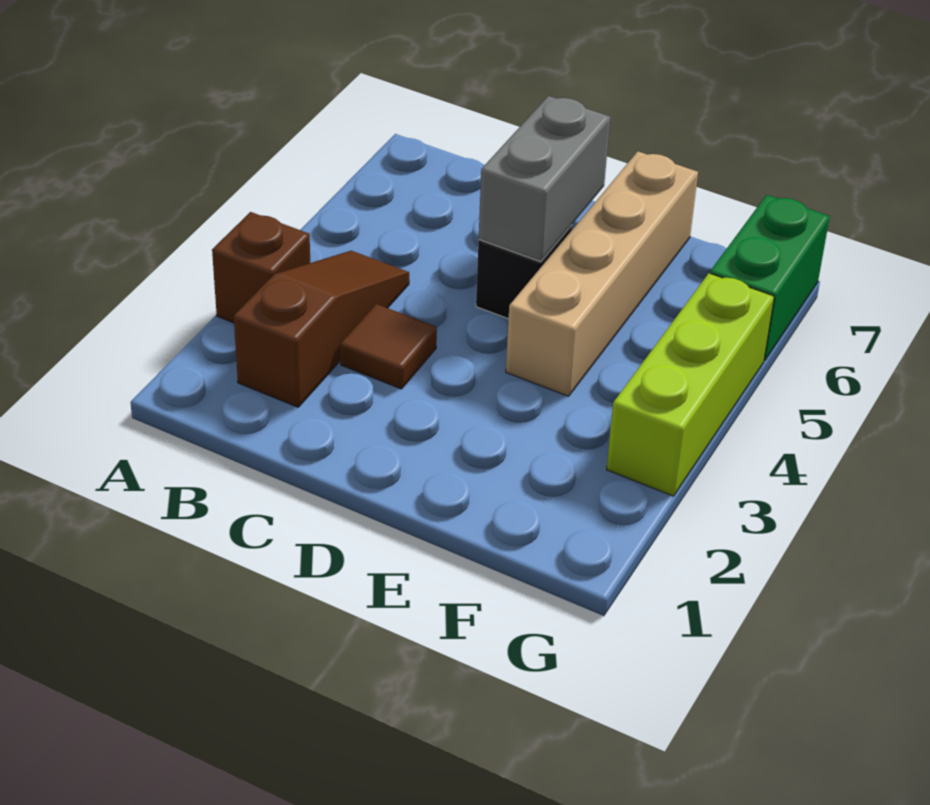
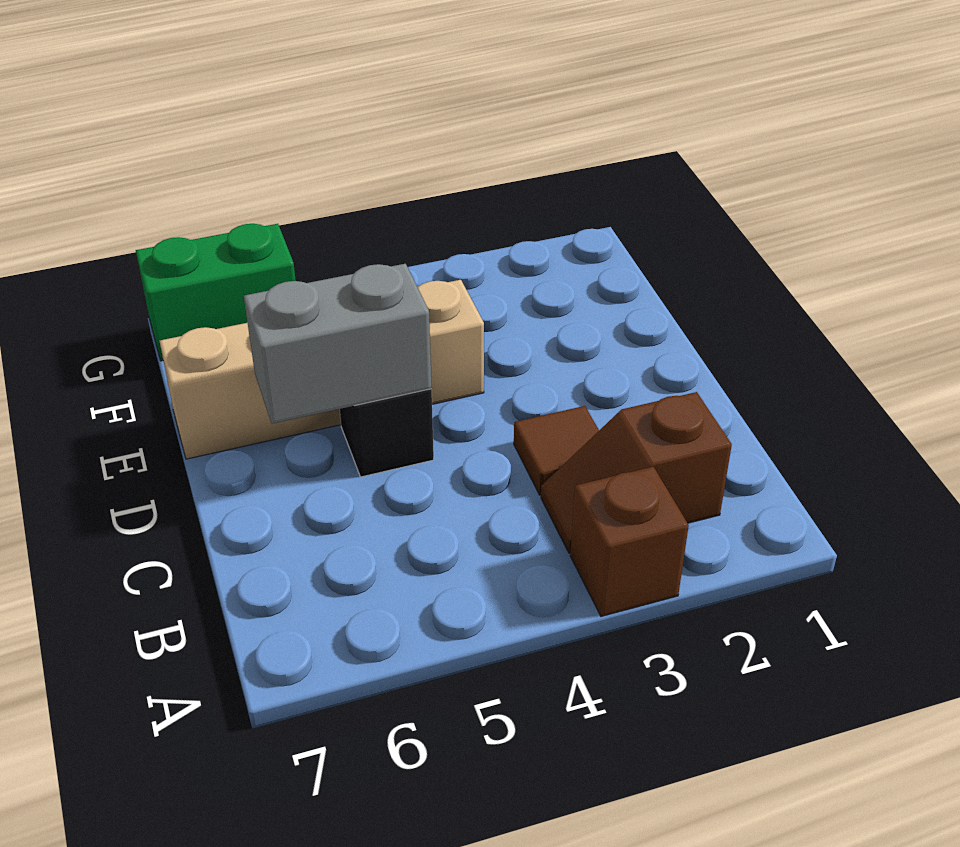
brown slope B2:B4 level 1 top 2 -> brown slope B2:B3 level 1 top 2
lime brick G3:G5 level 1 -> none

